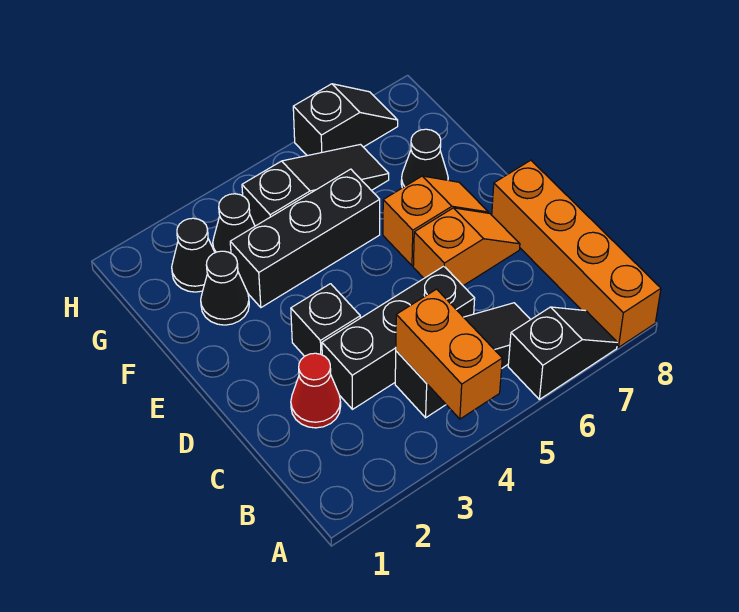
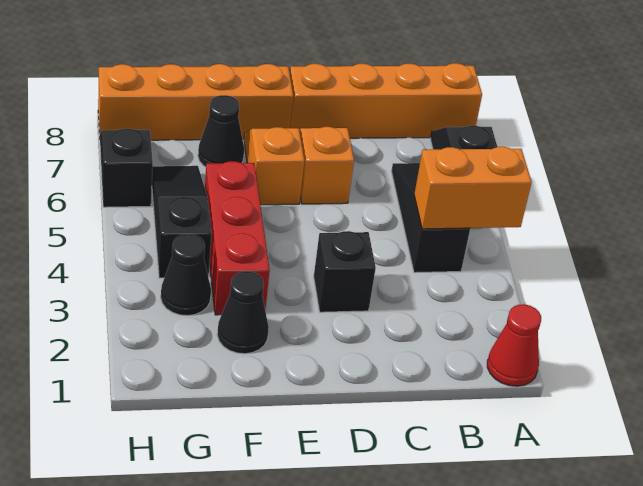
red cone C2 level 1 -> red cone A1 level 1
black brick C3:C5 level 1 -> none
none -> orange brick E8:H8 level 1
black brick F3:F5 level 1 -> red brick F3:F5 level 1
black cone G2 level 1 -> none

